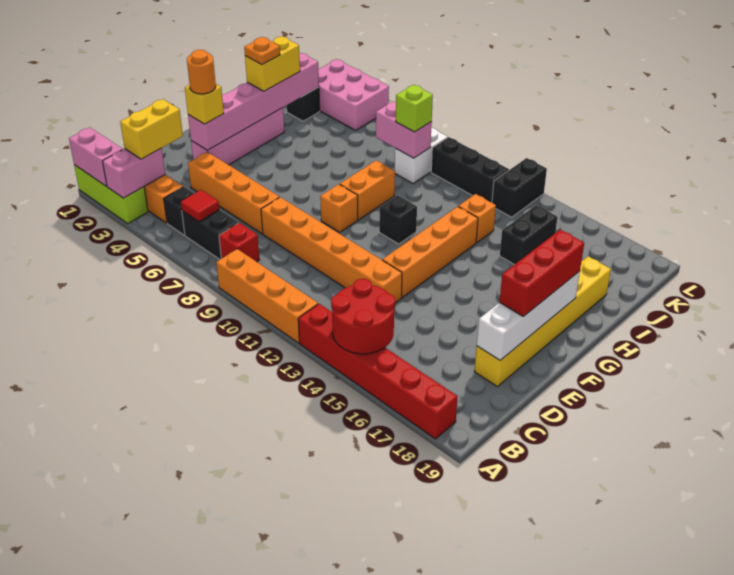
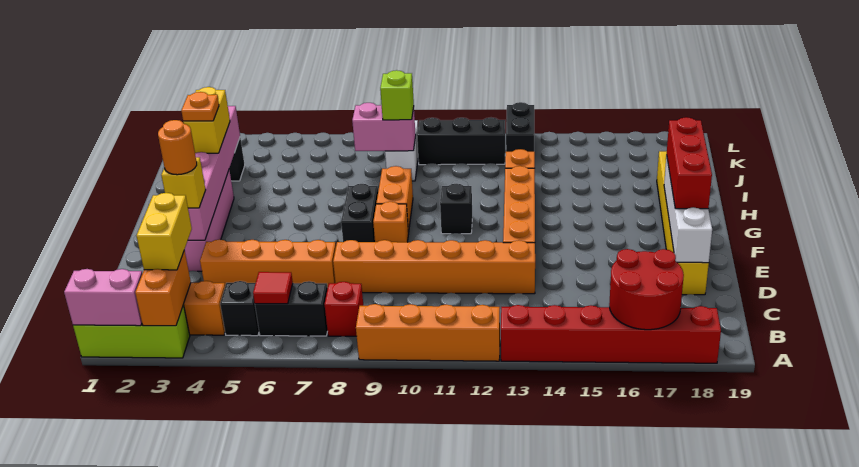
pink brick A3:B3 level 2 -> orange brick A3:B3 level 2
red round brick A14:B15 level 2 -> red round brick A16:B17 level 2
black brick I15:J15 level 1 -> black brick F8:G8 level 1
pink brick K3:L5 level 1 -> none

